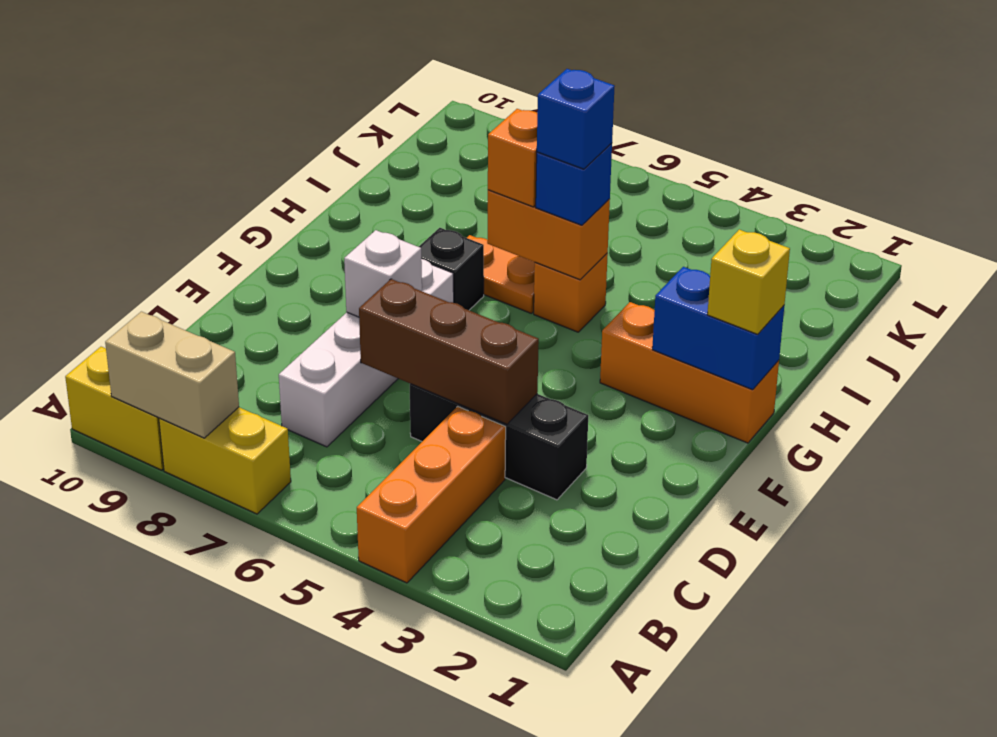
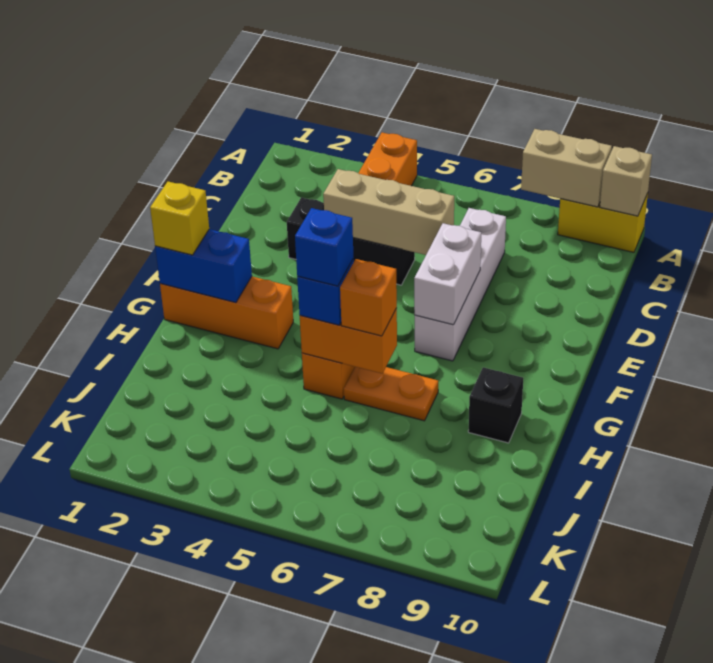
yellow brick A7:A8 level 1 -> none
none -> tan brick A10 level 2
brown brick D4:D6 level 2 -> tan brick D4:D6 level 2
white brick E7 level 2 -> white brick E7:F7 level 2
black brick G7 level 1 -> black brick H9 level 1

